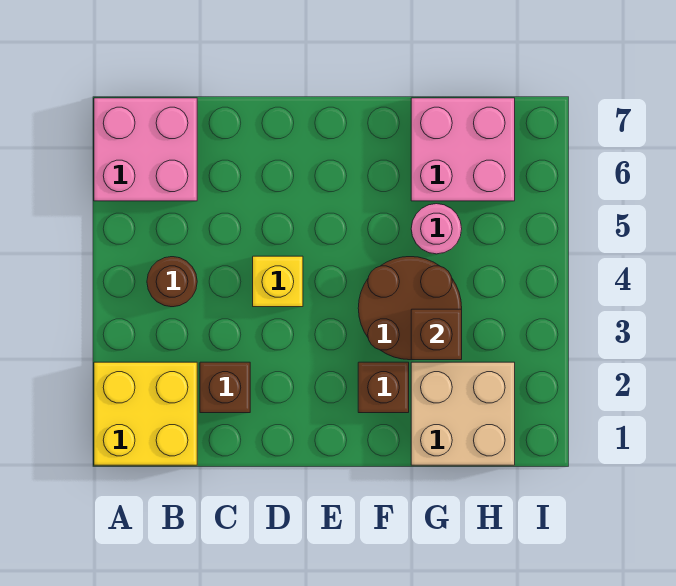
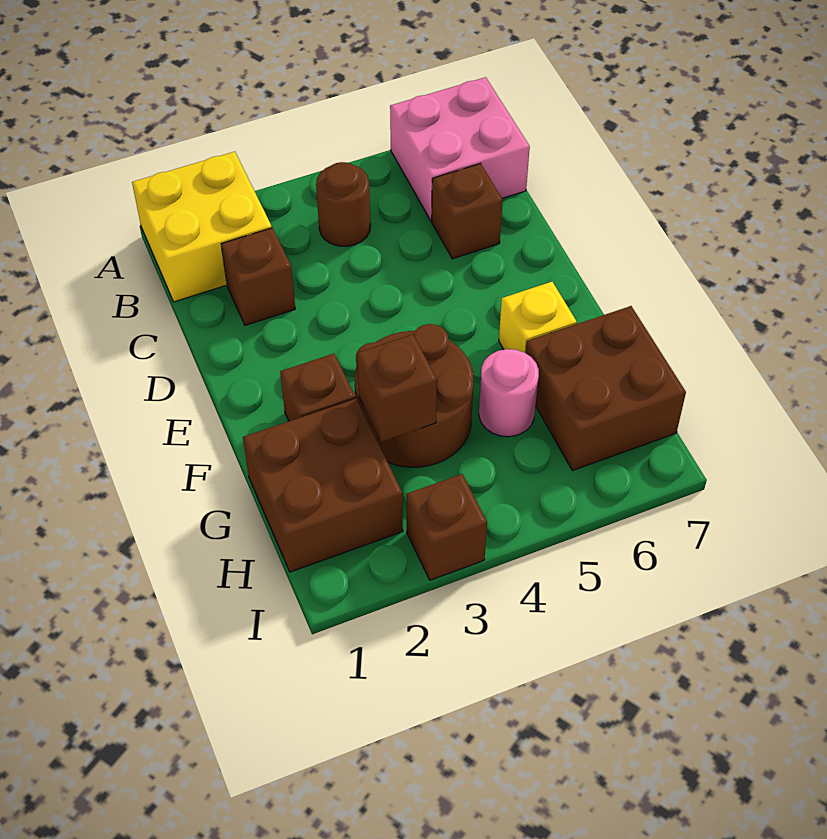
none -> brown brick C6 level 1
yellow brick D4 level 1 -> yellow brick F6 level 1
tan brick G1:H2 level 1 -> brown brick G1:H2 level 1
pink brick G6:H7 level 1 -> brown brick G6:H7 level 1
none -> brown brick I3 level 1

